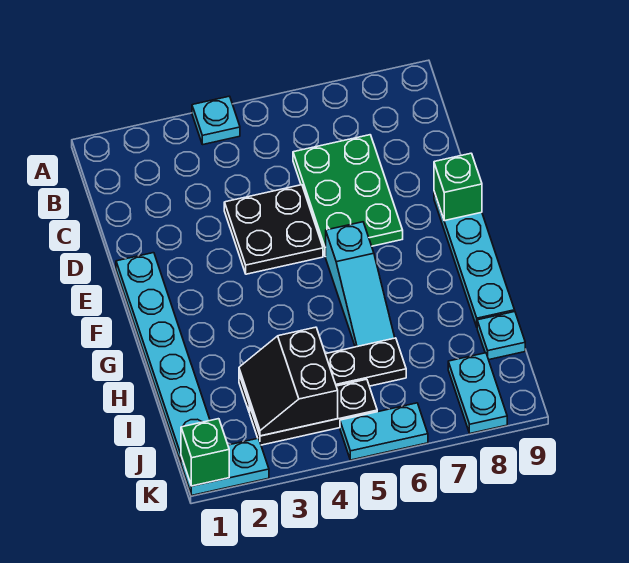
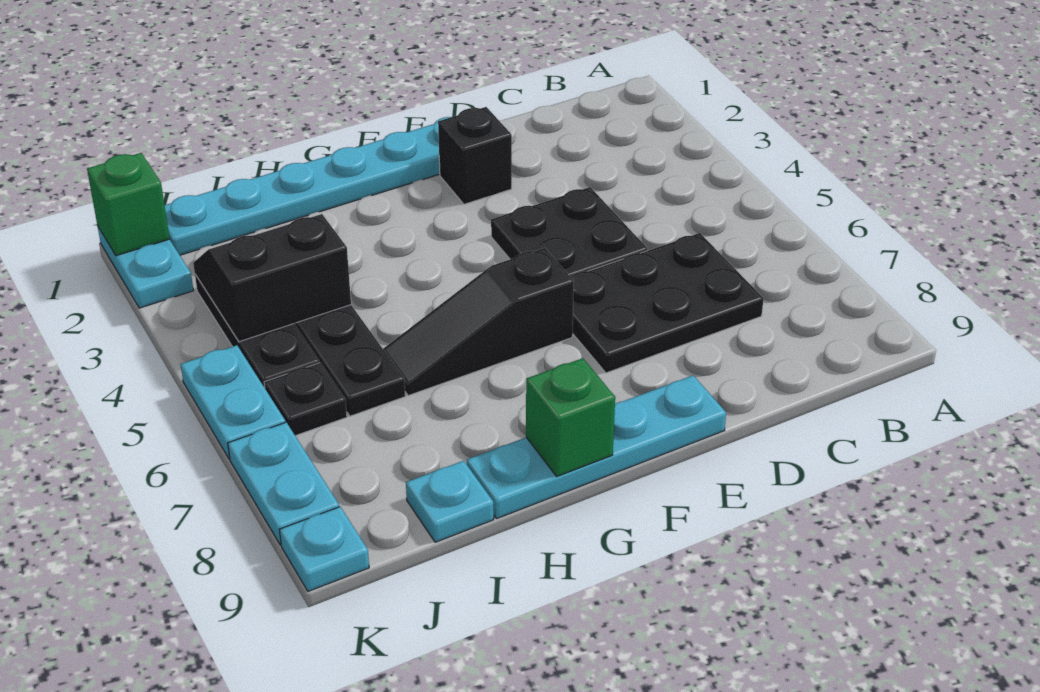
cyan plate A4 level 1 -> cyan plate K9 level 1
green plate C6:E7 level 1 -> black plate C6:E7 level 1
none -> black brick E2 level 1
green brick E9 level 2 -> green brick G9 level 2
cyan slope F6:H6 level 1 top F -> black slope F6:H6 level 1 top F
none -> black plate J6 level 1
cyan plate J8:K8 level 1 -> cyan plate K7:K8 level 1

